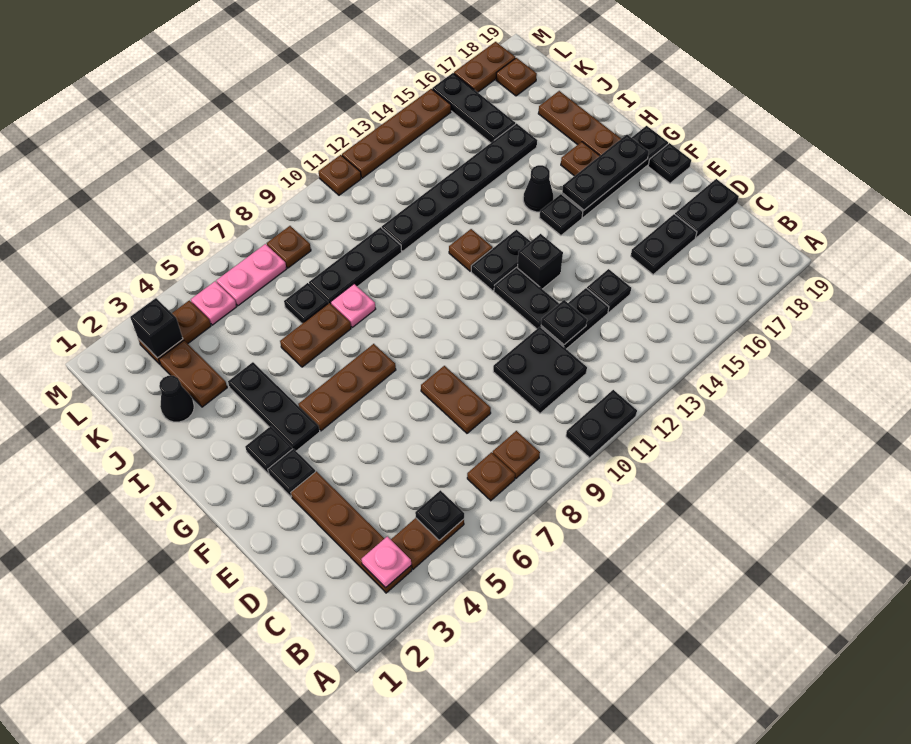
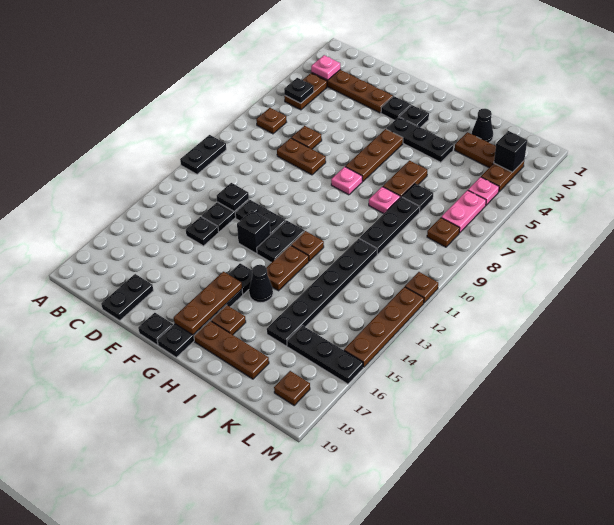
brown plate B8 level 1 -> brown plate D7 level 1
black plate C10:D11 level 1 -> none
black plate D16:D17 level 1 -> none
none -> pink plate G8 level 1
black plate G16:G18 level 2 -> brown plate G16:G18 level 2
brown plate M17:M18 level 1 -> brown plate H13:H14 level 1

